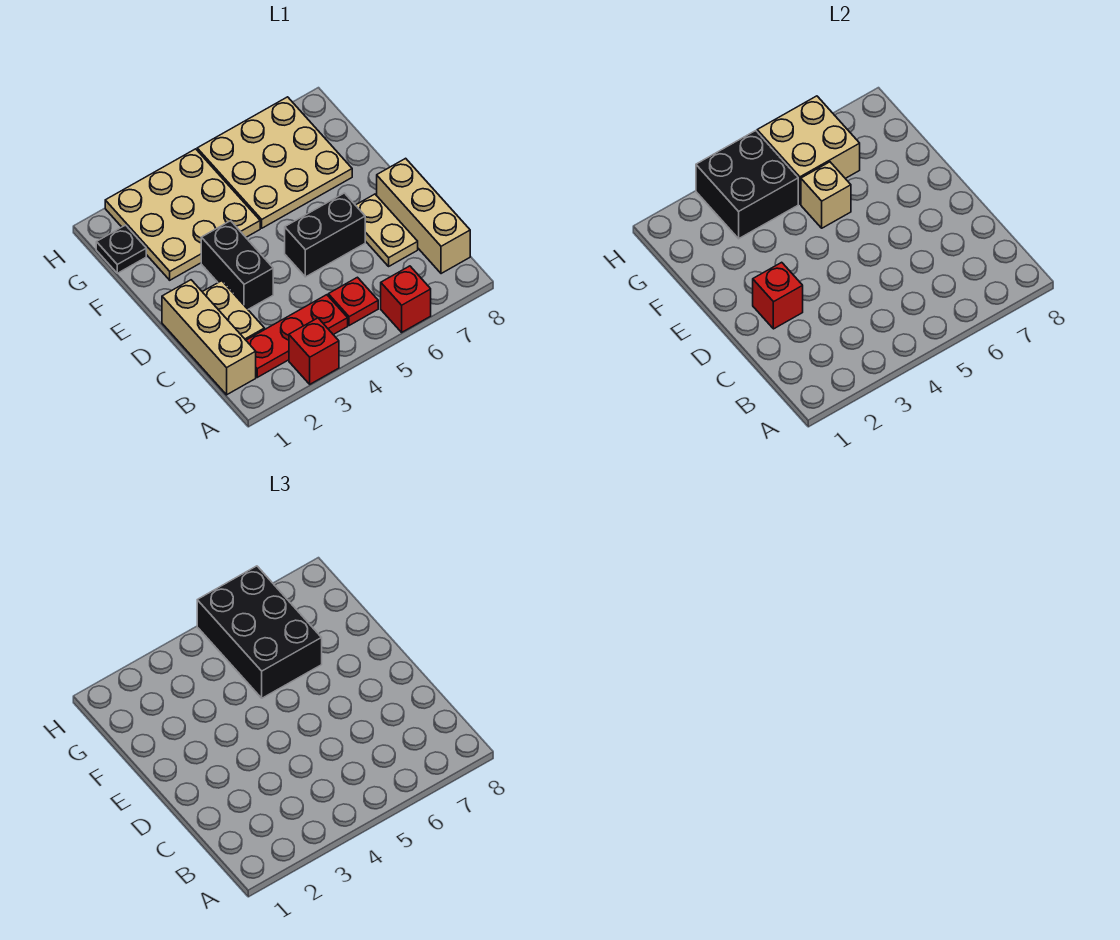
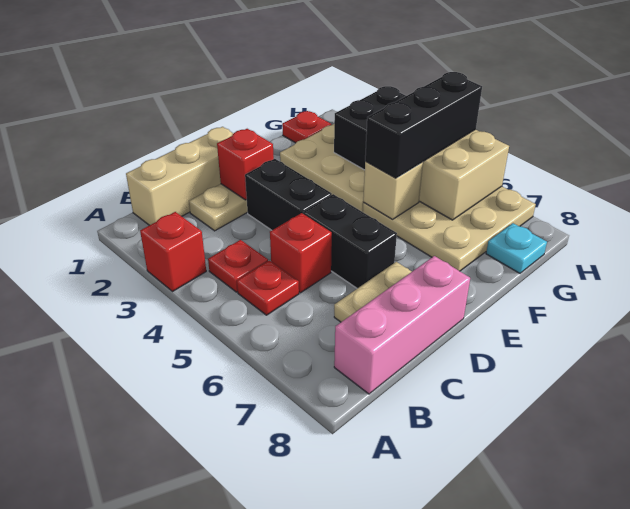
red brick A6 level 1 -> red brick C5 level 1
red plate B2:B4 level 1 -> red plate B4 level 1
tan brick B8:D8 level 1 -> pink brick B8:D8 level 1
black brick D3:E3 level 1 -> black brick D3:D4 level 1
black brick F5:H6 level 3 -> black brick F5:H5 level 3
black plate G1 level 1 -> red plate G1 level 1
none -> cyan plate G8 level 1

